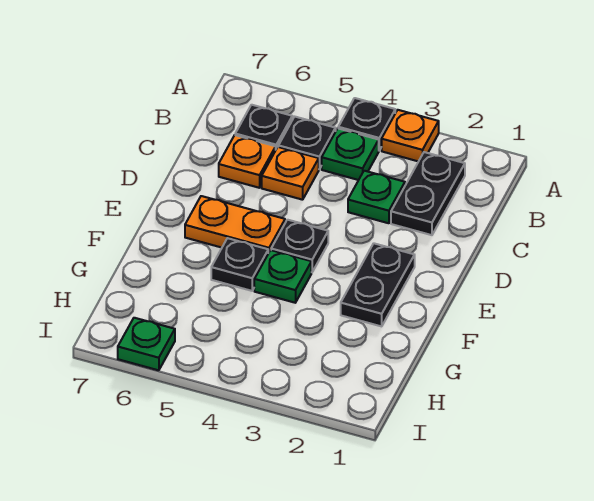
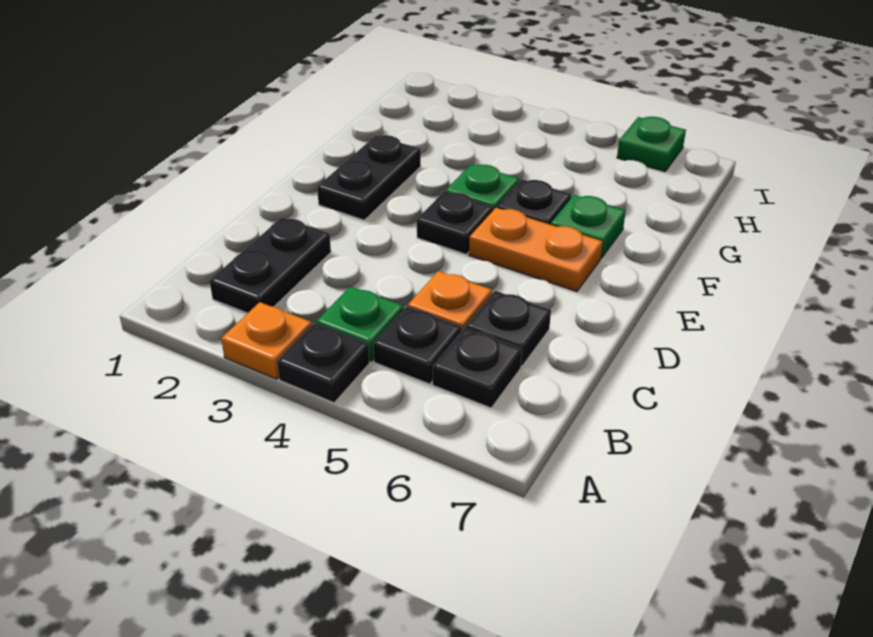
green plate C3 level 1 -> green plate F6 level 1
orange plate C6 level 1 -> black plate C6 level 1

